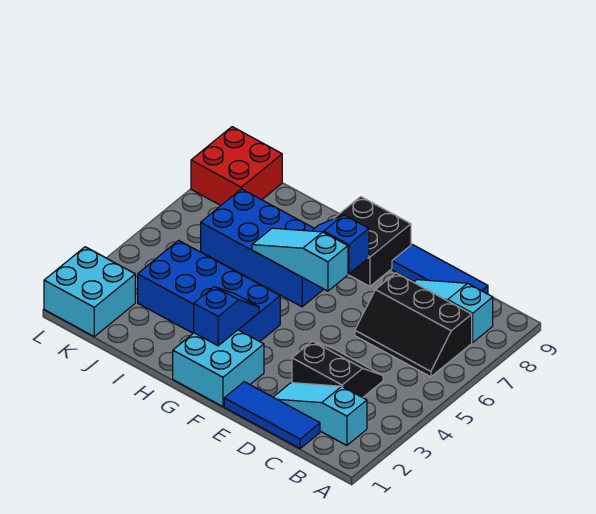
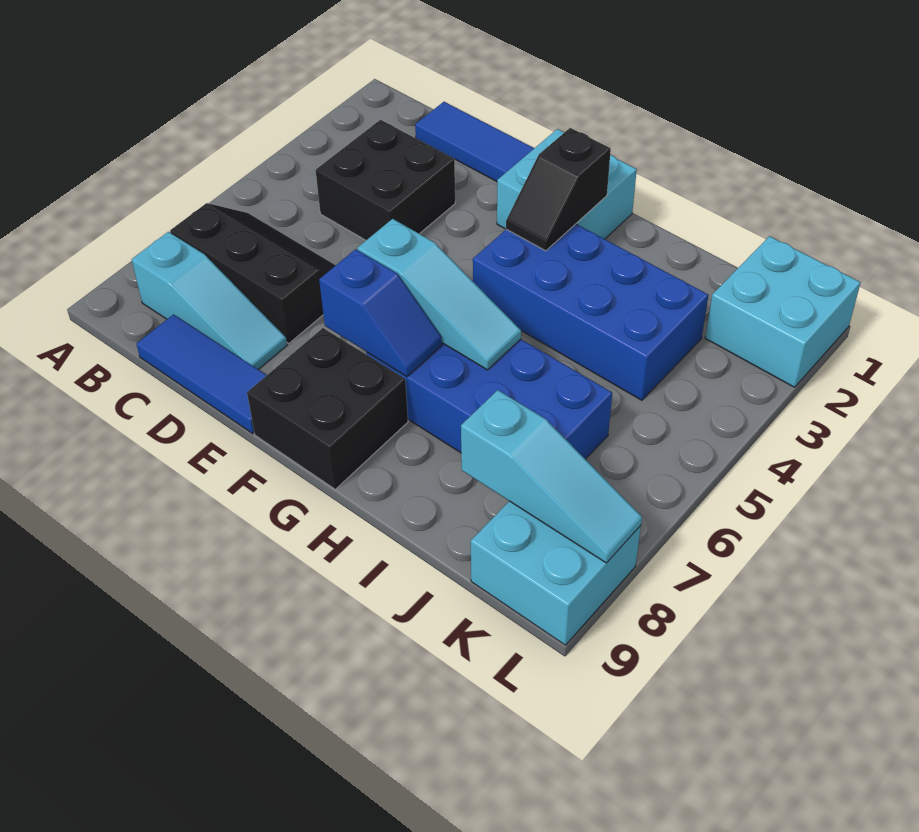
cyan slope B2:D2 level 1 top B -> cyan slope J8:L8 level 2 top J
black slope C3:D4 level 1 top 3 -> black brick C3:D4 level 1
blue slope G2:G3 level 2 top 2 -> black slope G2:G3 level 2 top 2
red brick K8:L9 level 1 -> cyan brick K8:L9 level 1

